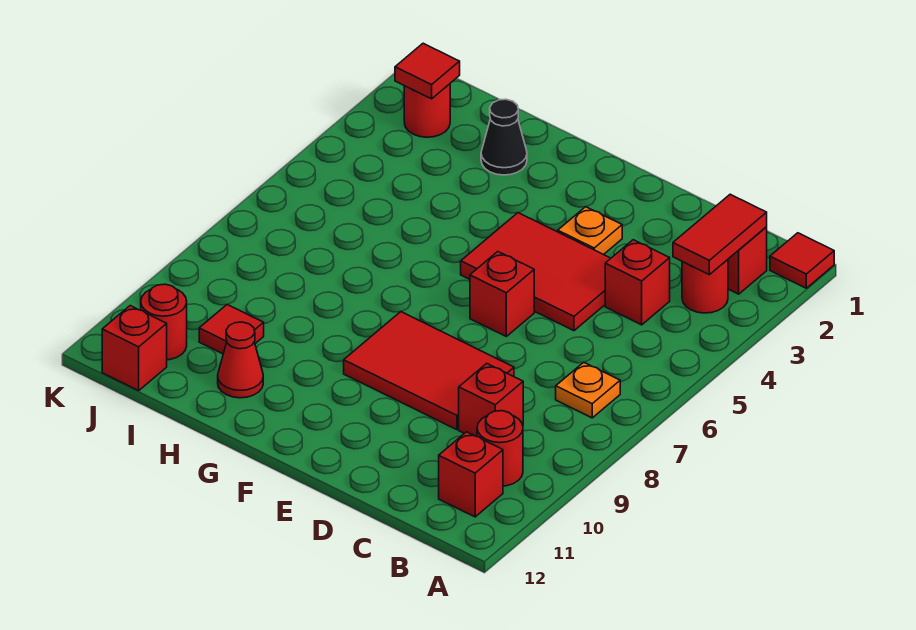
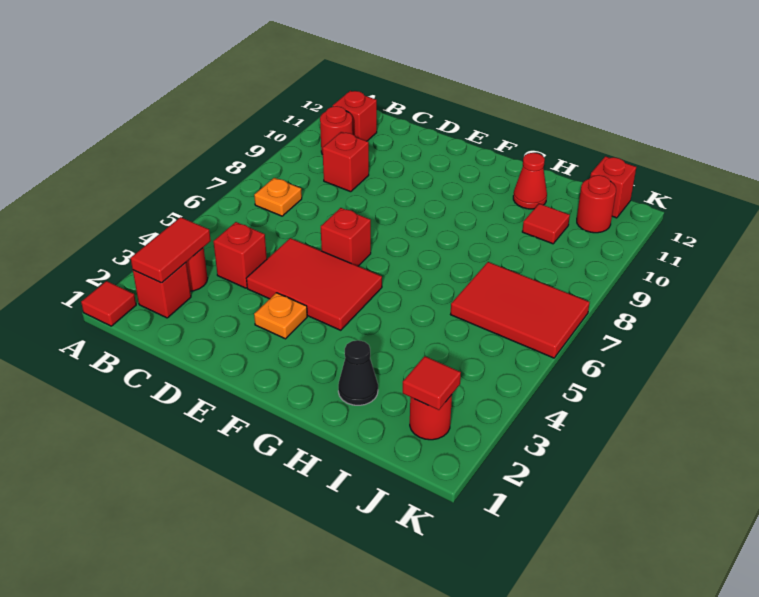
red tile D8:F9 level 1 -> red tile I6:K7 level 1

